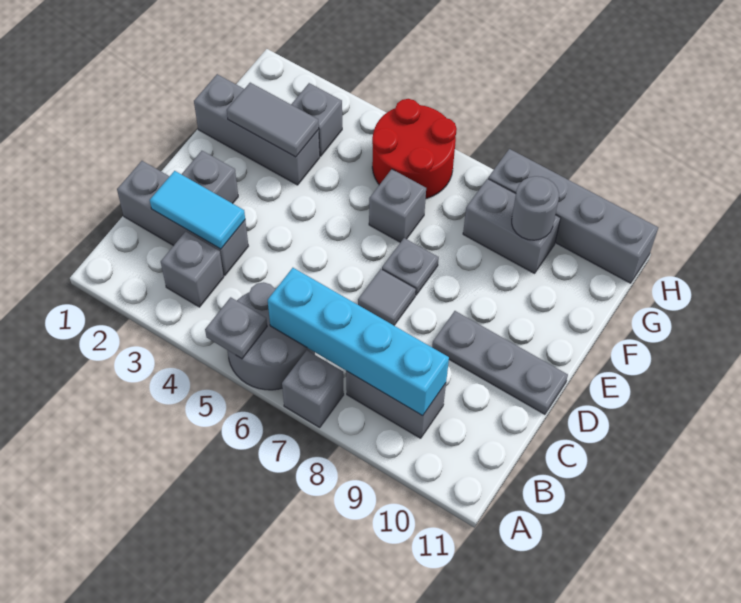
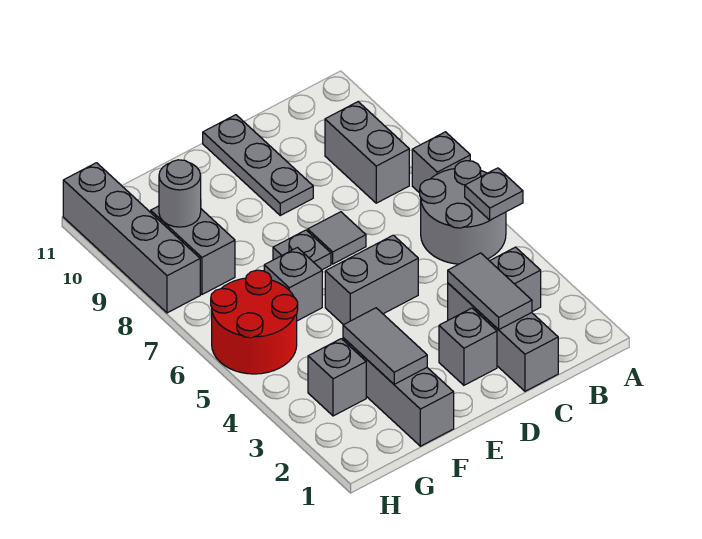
cyan brick B6:B9 level 2 -> none
cyan tile C2:C3 level 2 -> grey tile C2:C3 level 2
none -> grey brick D5:E5 level 1

